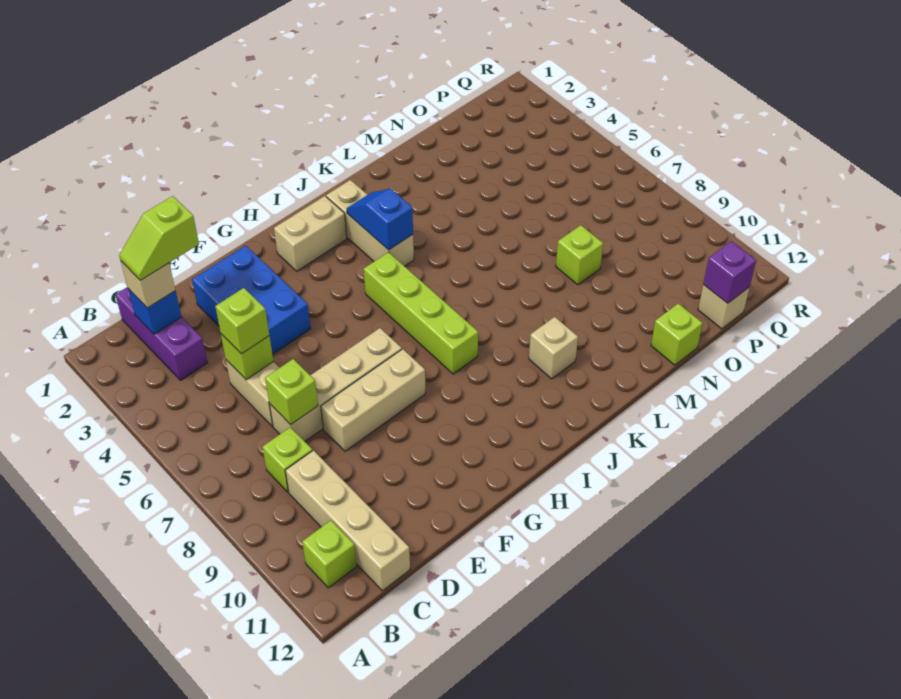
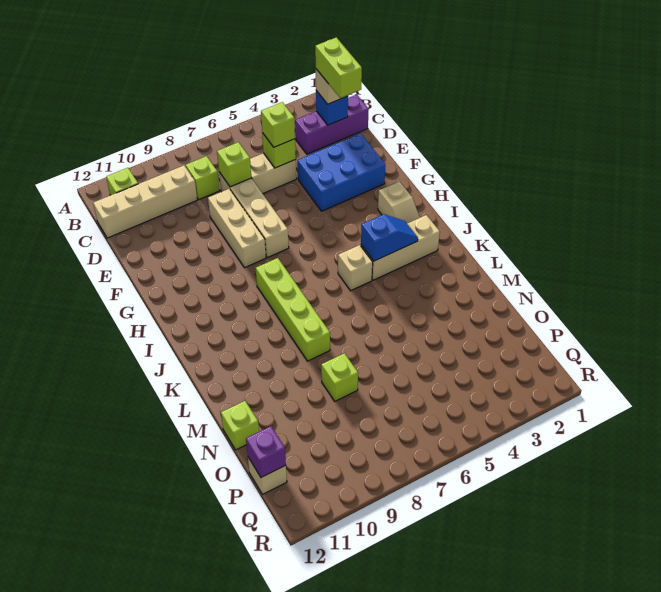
lime slope C2:D2 level 4 top D -> lime brick C2:D2 level 4
tan brick H2:I2 level 1 -> tan slope H2:I2 level 1 top H
lime brick I5:I8 level 1 -> lime brick I8:L8 level 1
tan brick K10 level 1 -> tan brick J5 level 1

